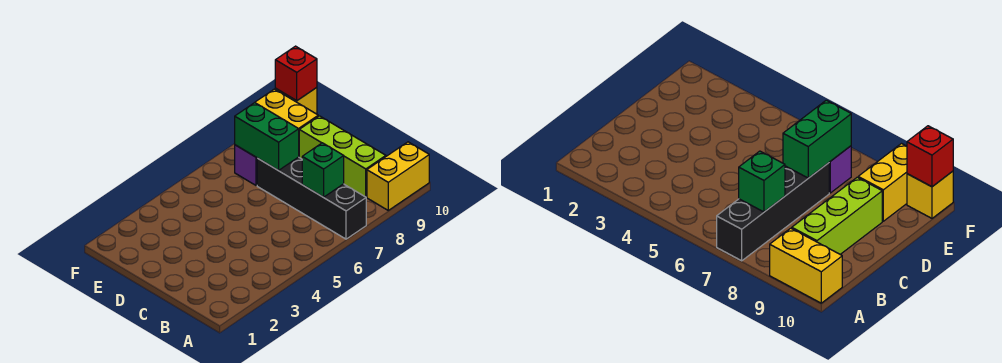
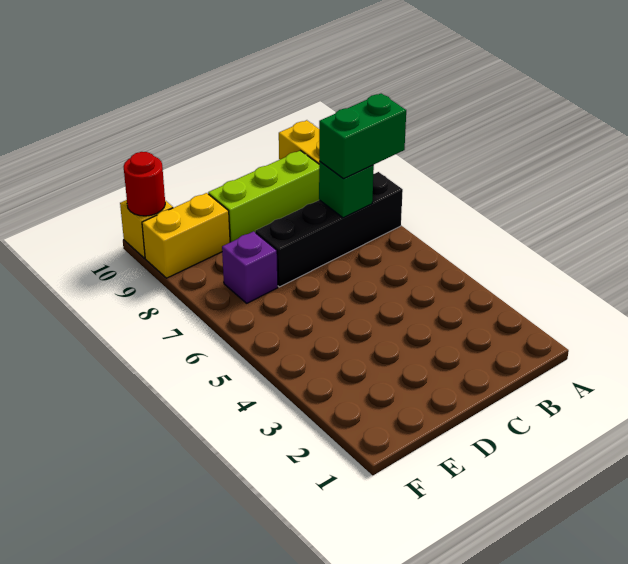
green brick D7:E7 level 2 -> green brick A7:B7 level 3
red brick F10 level 2 -> red round brick F10 level 2

